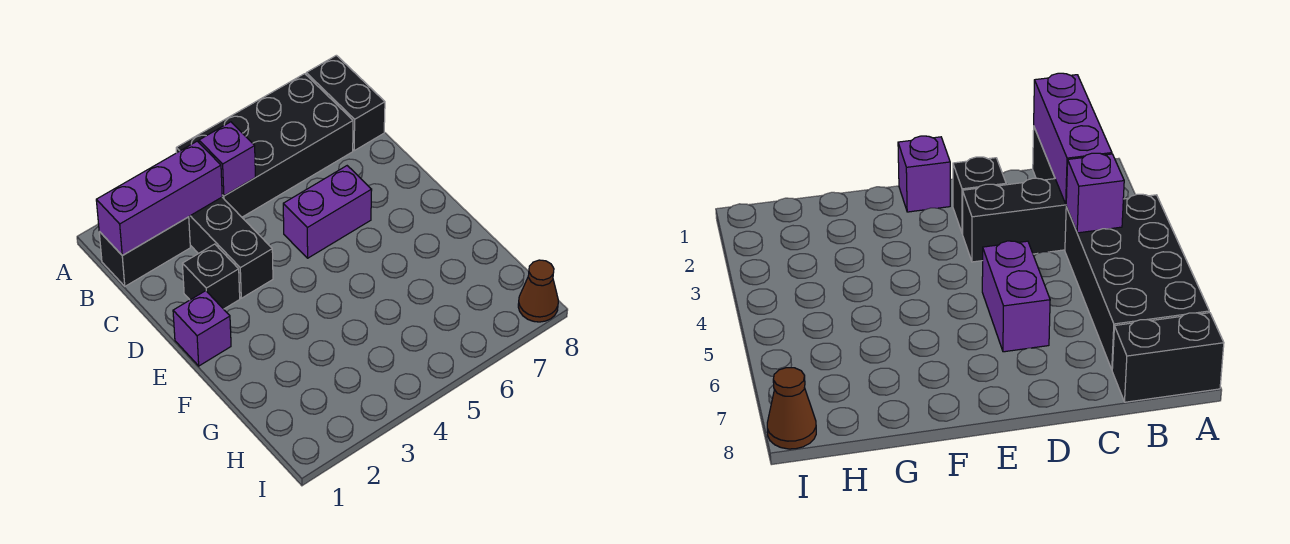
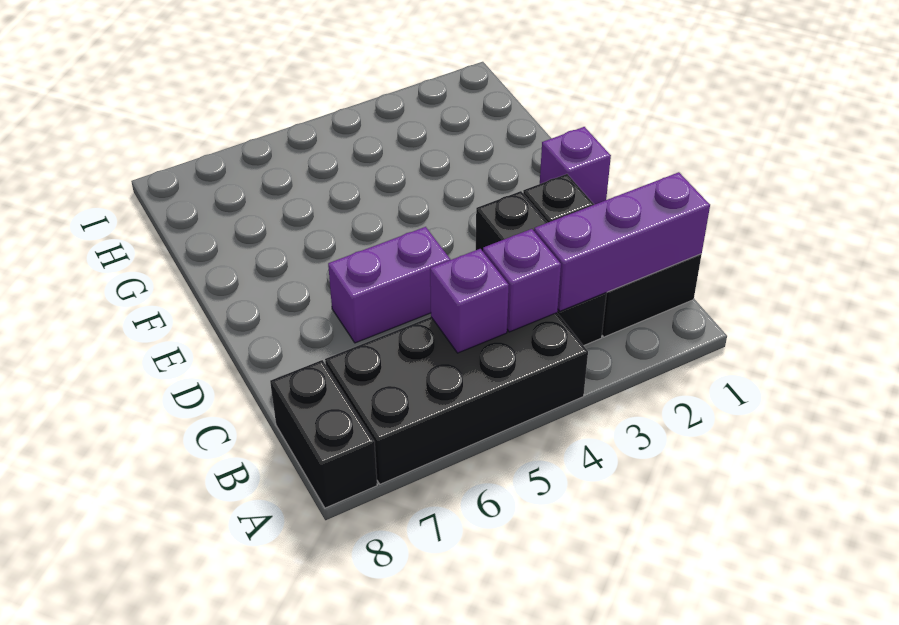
none -> purple brick B5 level 2
brown cone I8 level 1 -> none

